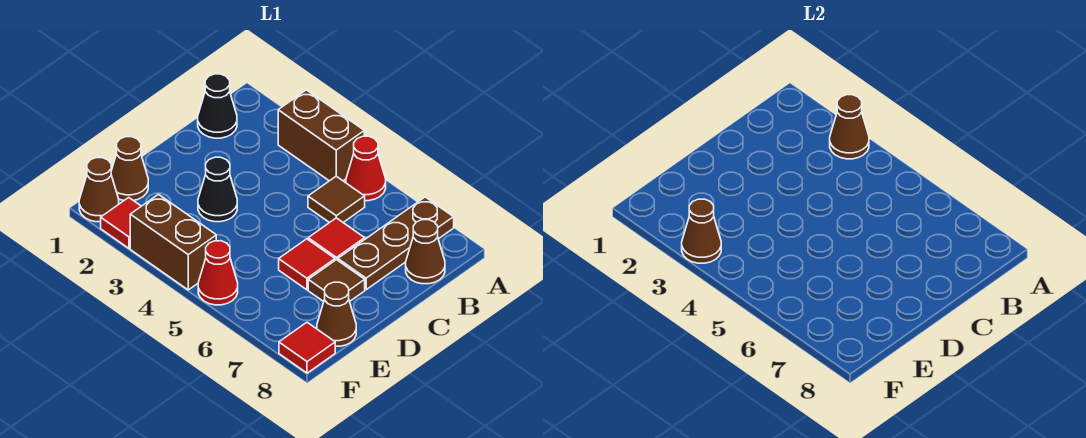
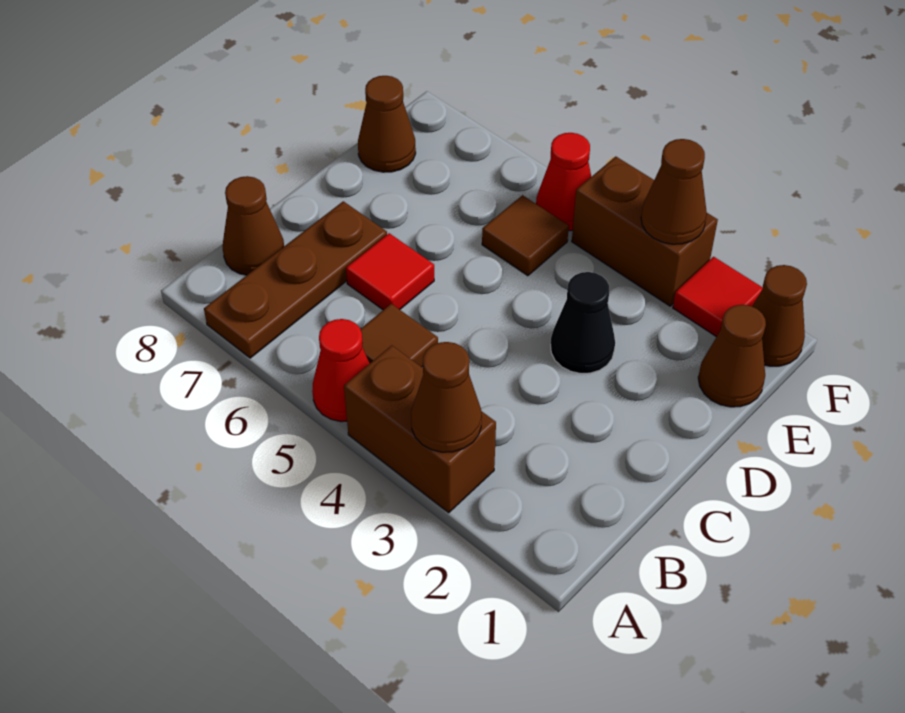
black cone B1 level 1 -> none
red tile D6 level 1 -> none
brown tile D7 level 1 -> brown tile E5 level 1
red tile F8 level 1 -> none

